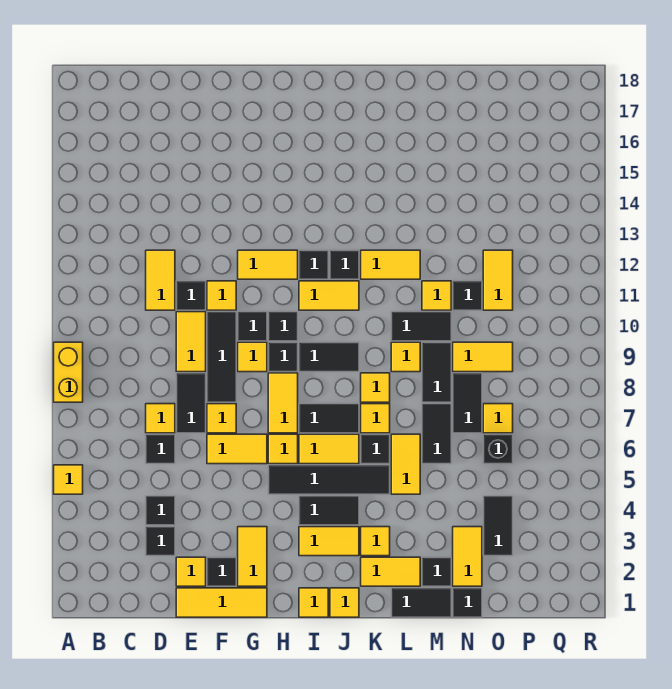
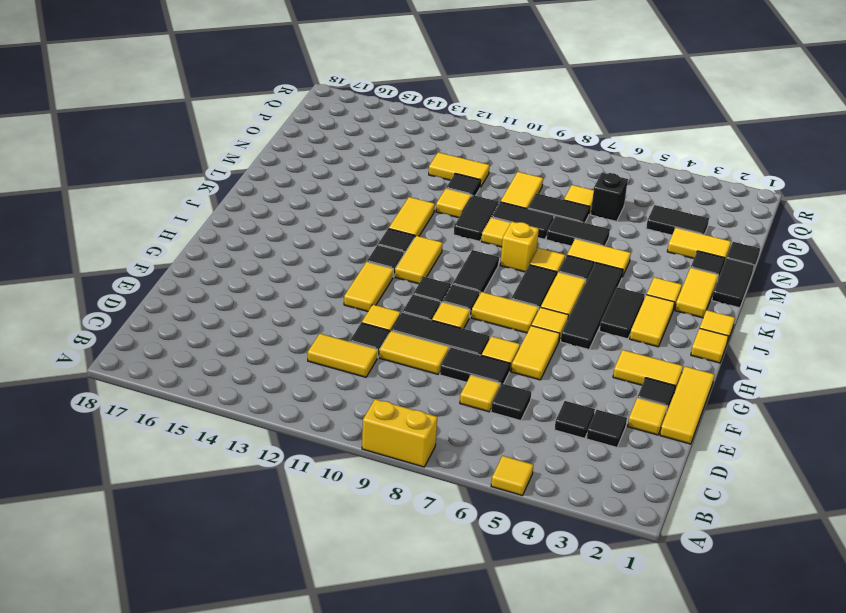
yellow tile K8 level 1 -> yellow brick K8 level 1

